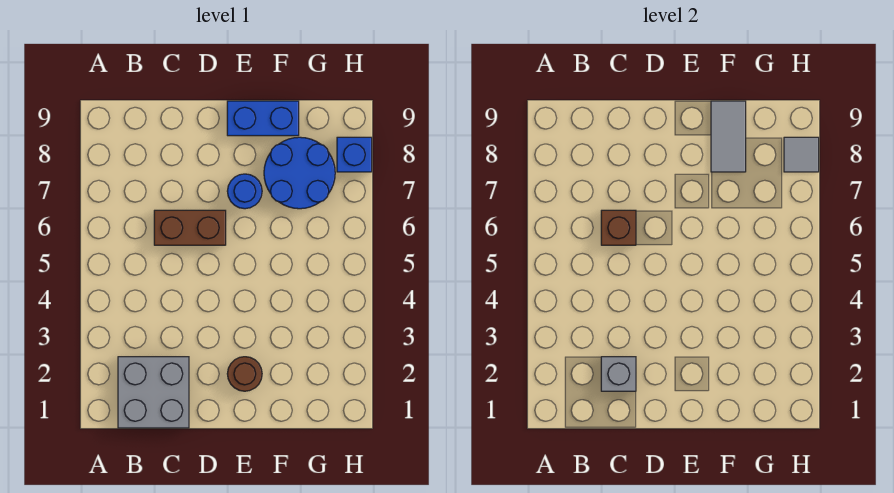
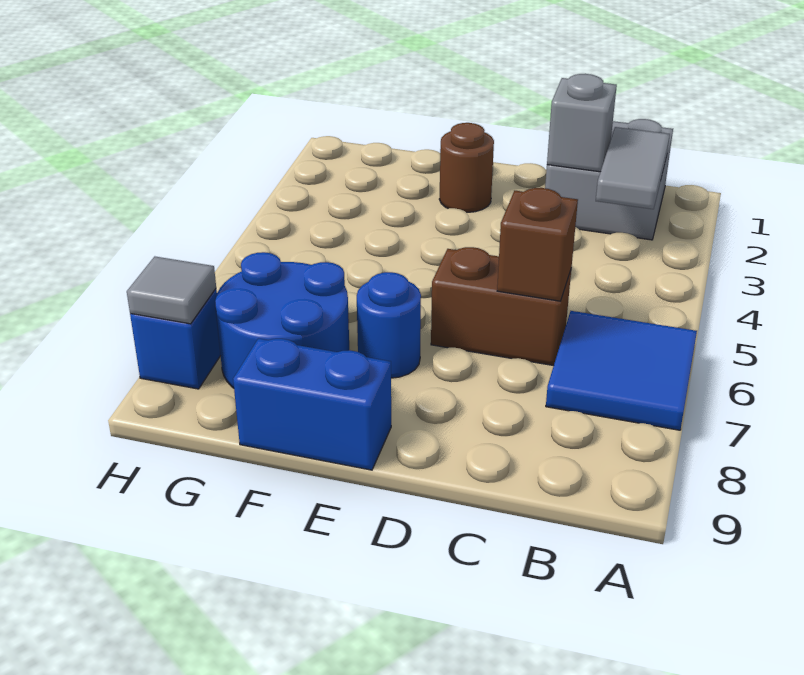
none -> blue tile A6:B7 level 1
grey tile F8:F9 level 2 -> grey tile B2:B3 level 2

